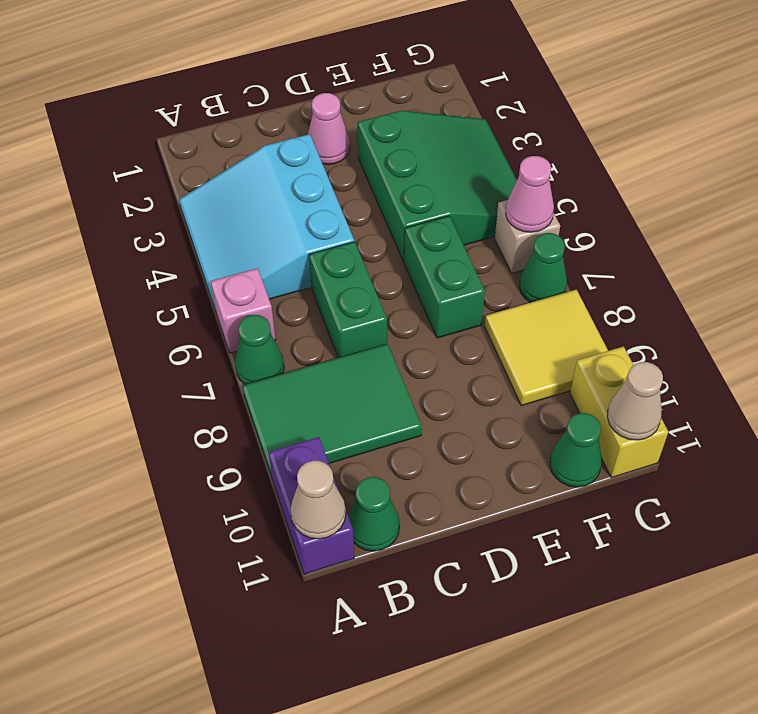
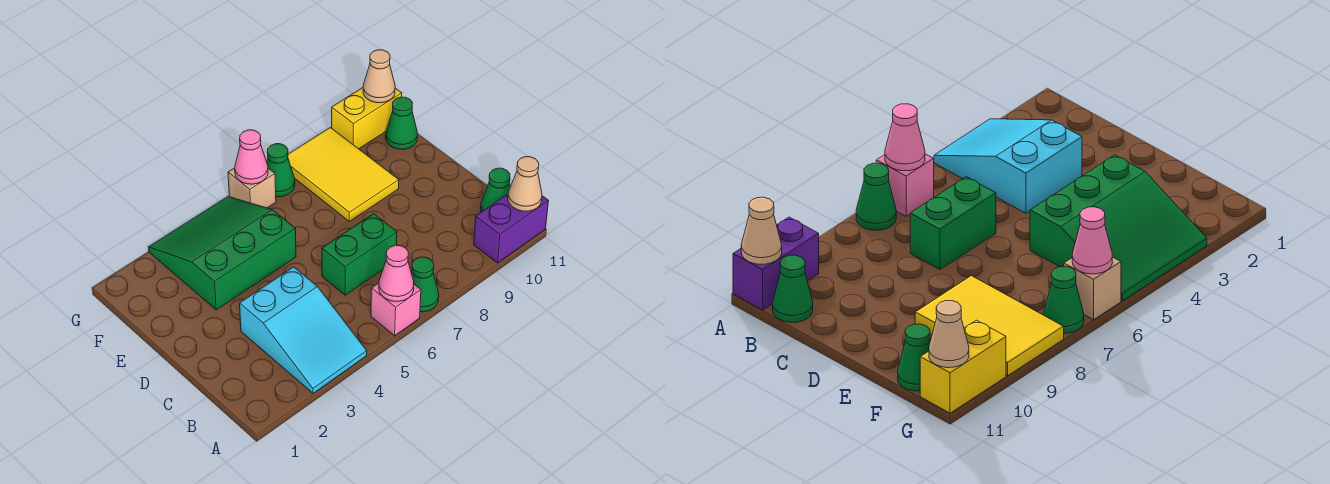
cyan slope A3:C5 level 1 top C -> cyan slope A3:C4 level 1 top C
green tile A8:C9 level 1 -> none
pink cone D2 level 1 -> pink cone A6 level 2
green brick E6:E7 level 1 -> none
yellow tile F8:G9 level 1 -> yellow tile E8:G9 level 1

